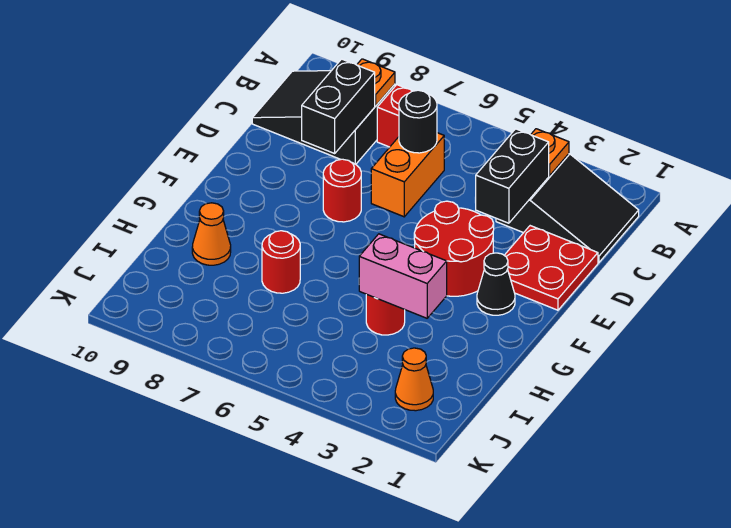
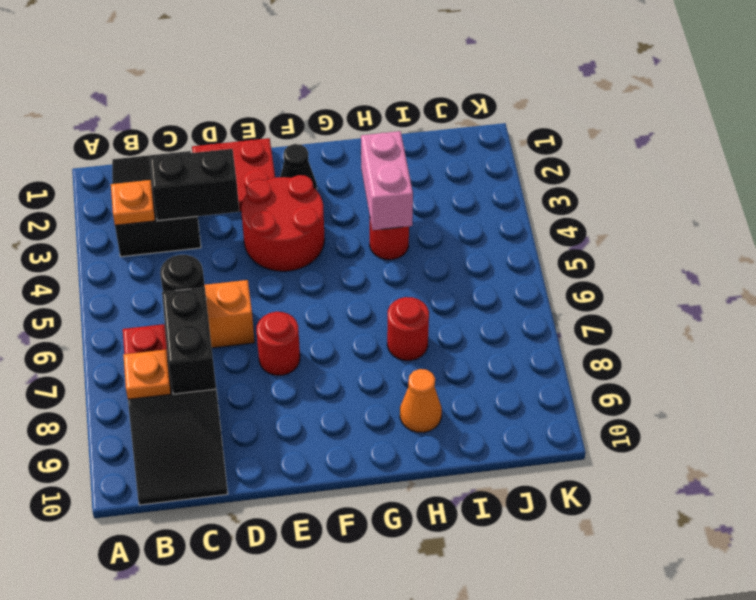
black brick C8:D8 level 2 -> black brick C7:C8 level 2
orange cone J2 level 1 -> none

